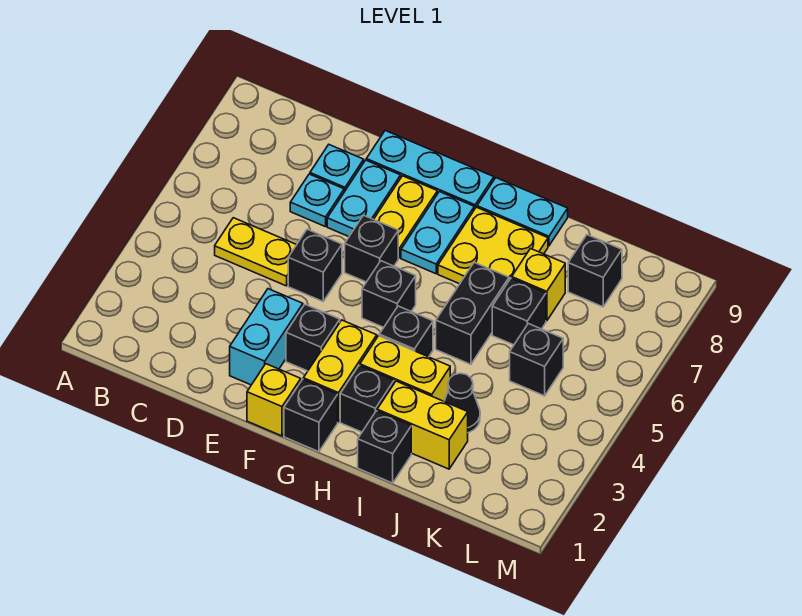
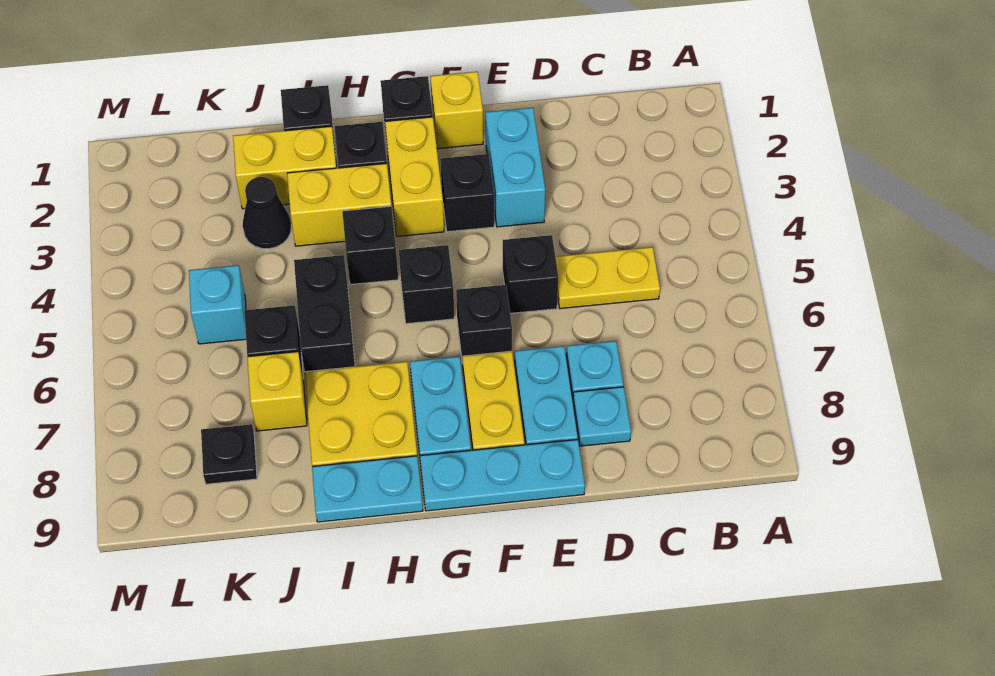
black brick K5 level 1 -> cyan brick K5 level 1
black brick K8 level 1 -> black plate K8 level 1

